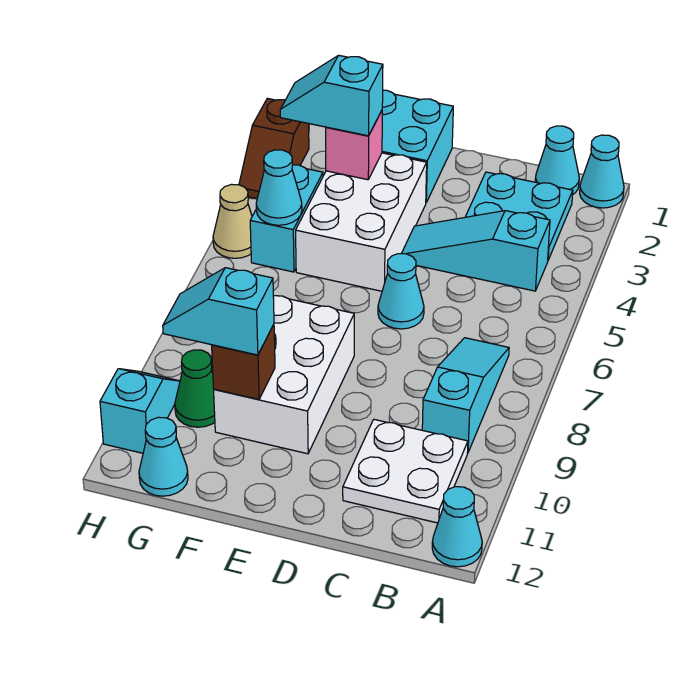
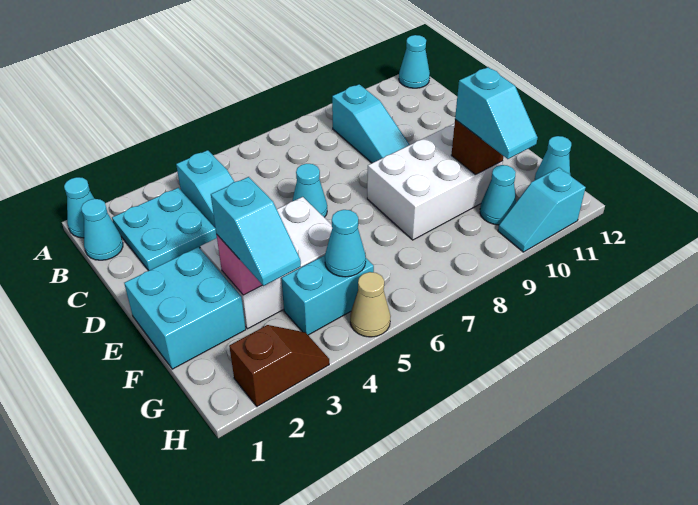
cyan slope B7:B9 level 1 top 9 -> cyan slope B9:D9 level 1 top B
white plate B10:C11 level 1 -> none
green cone G10 level 1 -> cyan cone G10 level 1

